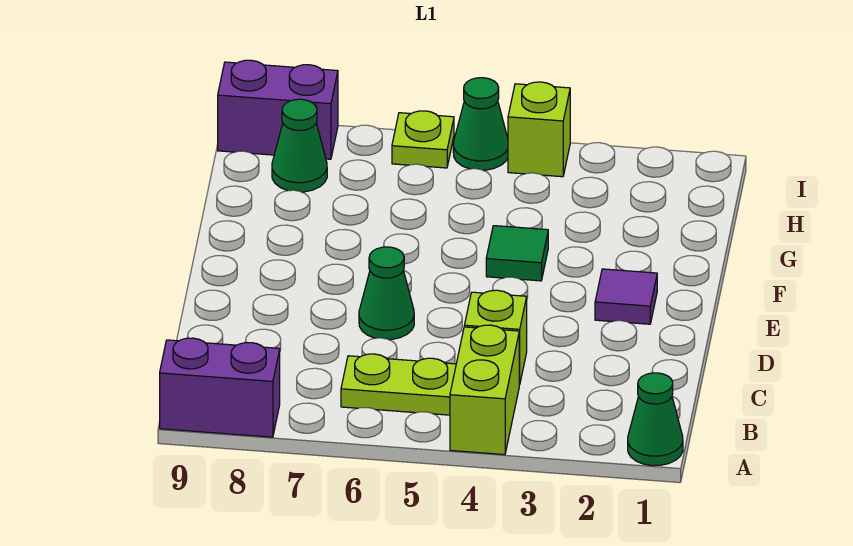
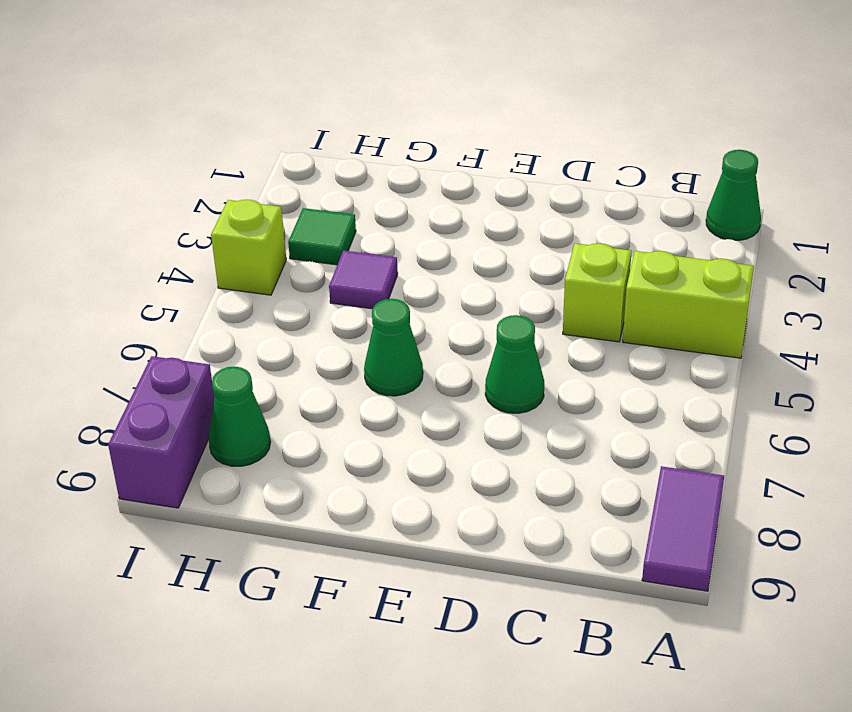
purple brick A8:A9 level 1 -> purple tile A8:A9 level 1
lime plate B5:B6 level 1 -> none
purple tile E2 level 1 -> purple tile G4 level 1
green tile F4 level 1 -> green tile H3 level 1
green cone I5 level 1 -> green cone F6 level 1
lime plate I6 level 1 -> none

